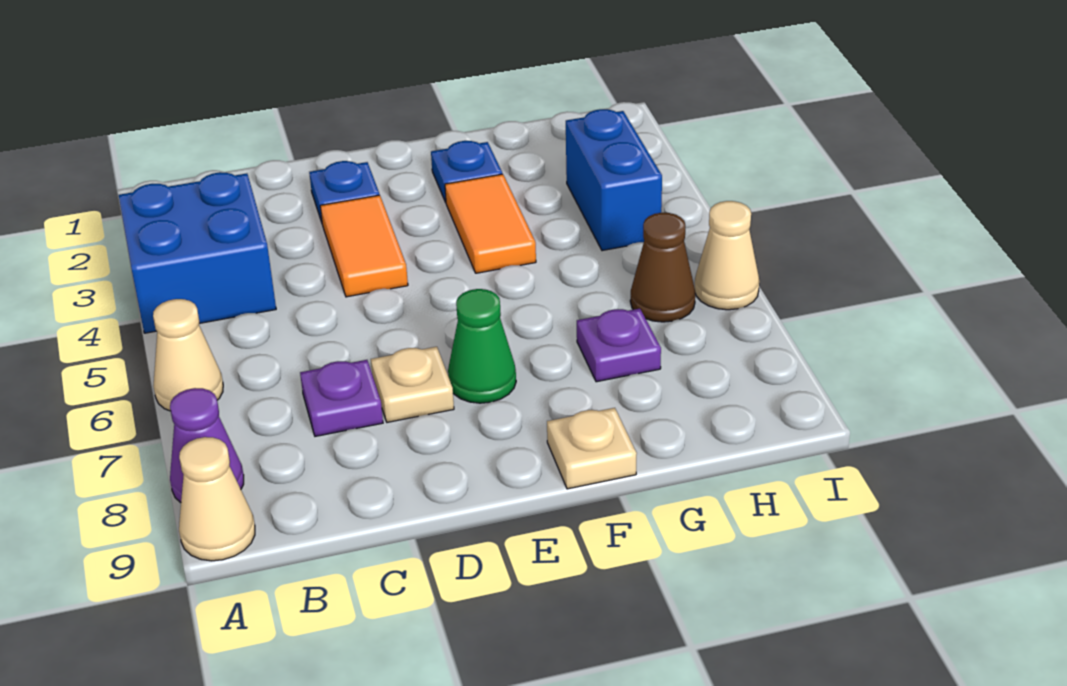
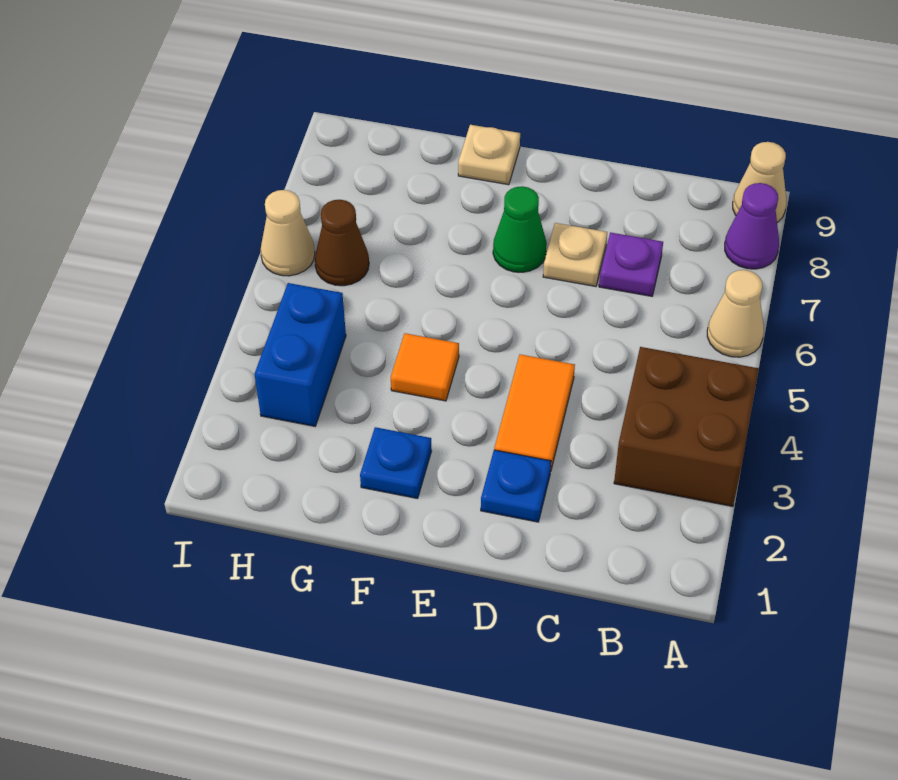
blue brick A3:B4 level 1 -> brown brick A3:B4 level 1
orange tile F3:F4 level 1 -> orange tile F4 level 1
purple plate G7 level 1 -> none

